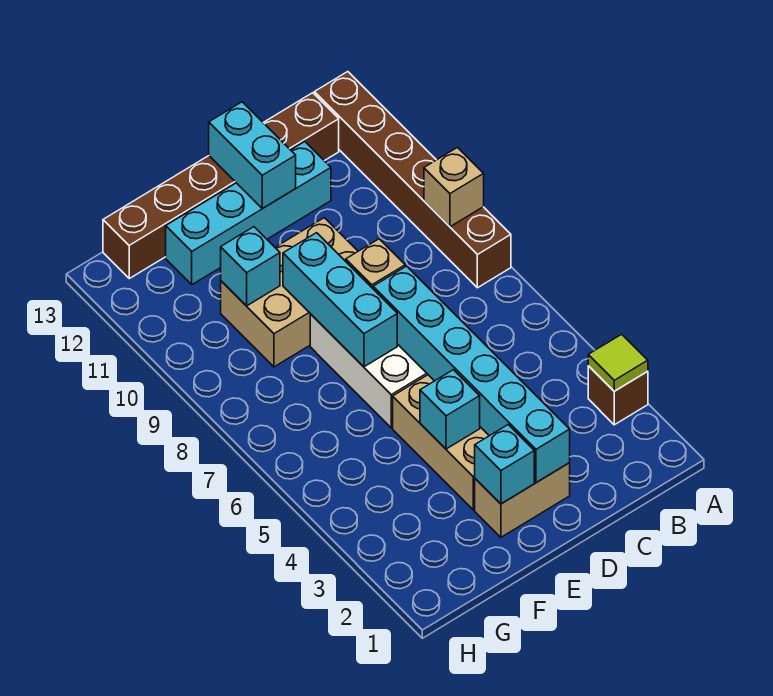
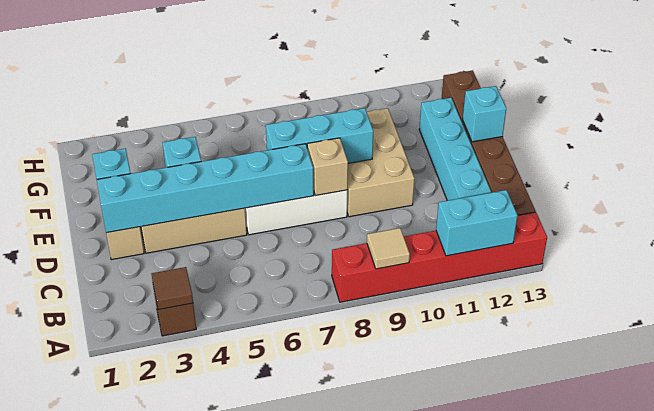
lime tile A3 level 2 -> brown tile A3 level 2
brown brick A8:A13 level 1 -> red brick A8:A13 level 1
tan brick A9 level 2 -> tan tile A9 level 2
cyan brick D12:D13 level 2 -> cyan brick A11:A12 level 2
cyan brick F10 level 2 -> cyan brick E13 level 2

